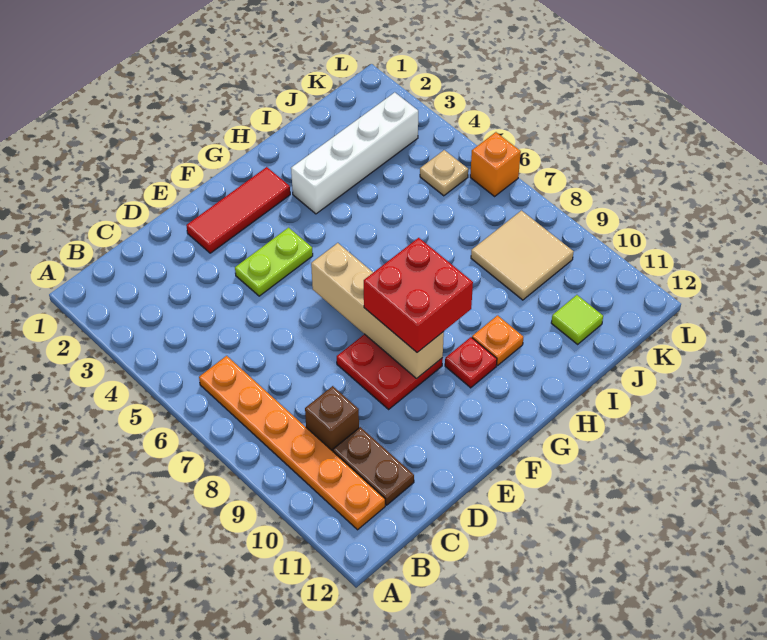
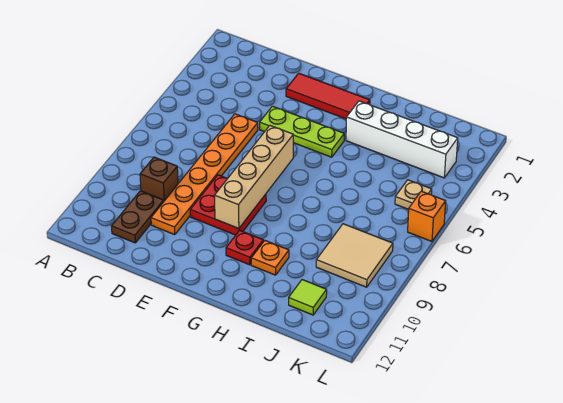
orange plate B6:B11 level 1 -> orange plate D5:D10 level 1
lime plate E4:F4 level 1 -> lime plate E4:G4 level 1
red brick F8:G9 level 3 -> none

